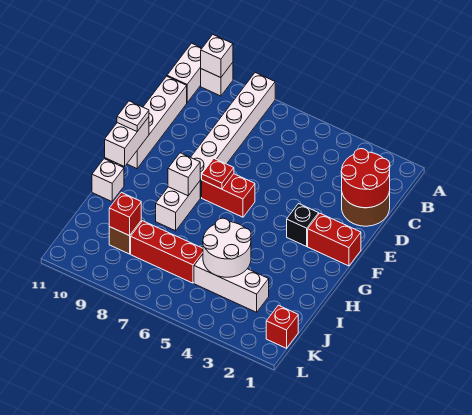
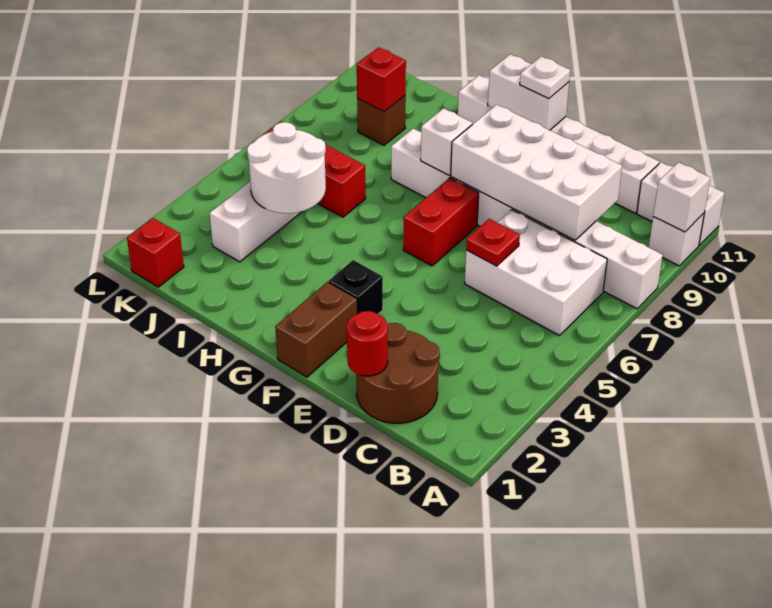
none -> white brick B6:D7 level 1
red round brick C1:D2 level 2 -> red round brick D1 level 2
none -> white brick C8:F9 level 2
red brick F1:F2 level 1 -> brown brick F1:F2 level 1
red plate F7 level 2 -> red plate D6 level 2
red brick J6:J8 level 1 -> red brick I6:K6 level 1

